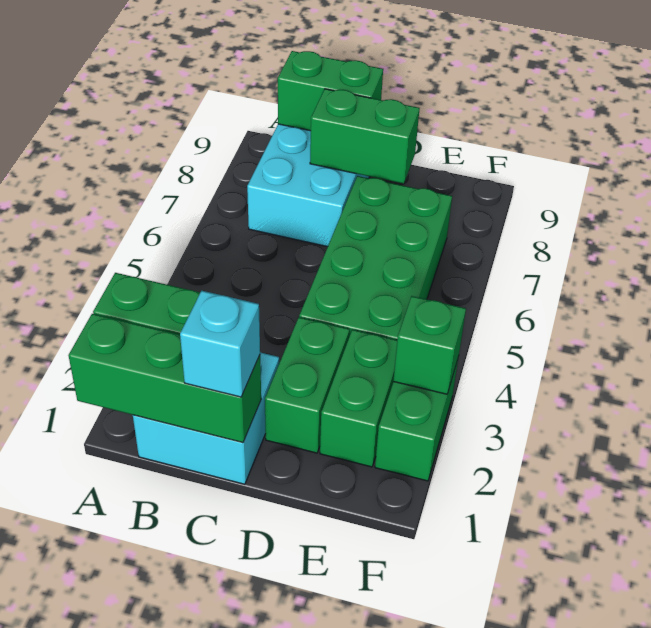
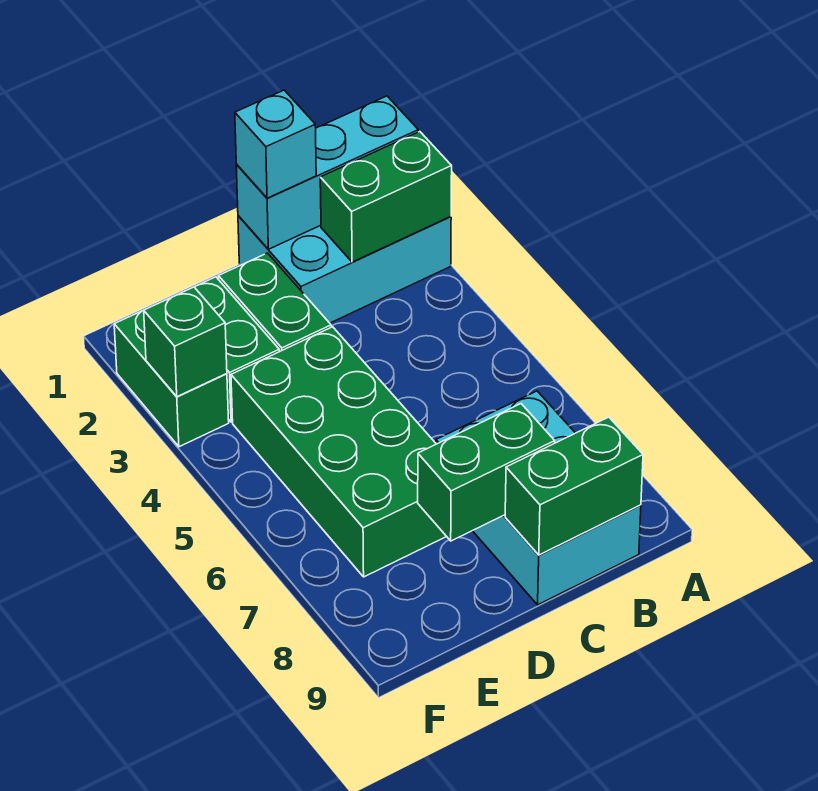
green brick A1:C1 level 2 -> cyan brick A1:C1 level 2
cyan brick B1:C2 level 1 -> cyan brick A1:C2 level 1

